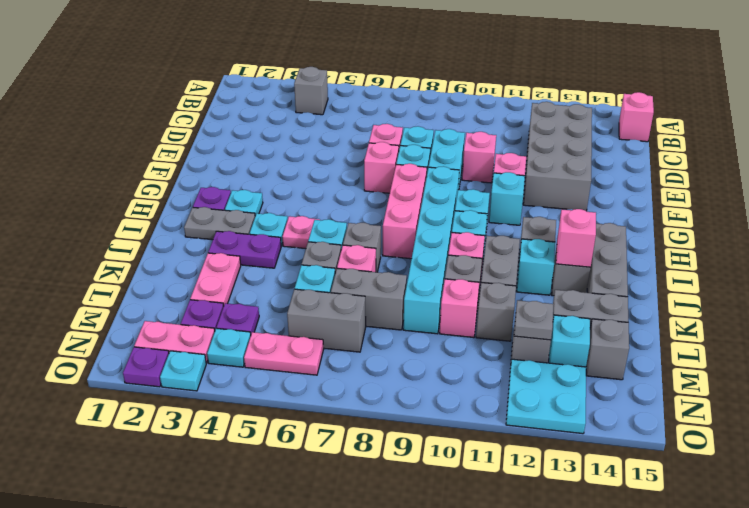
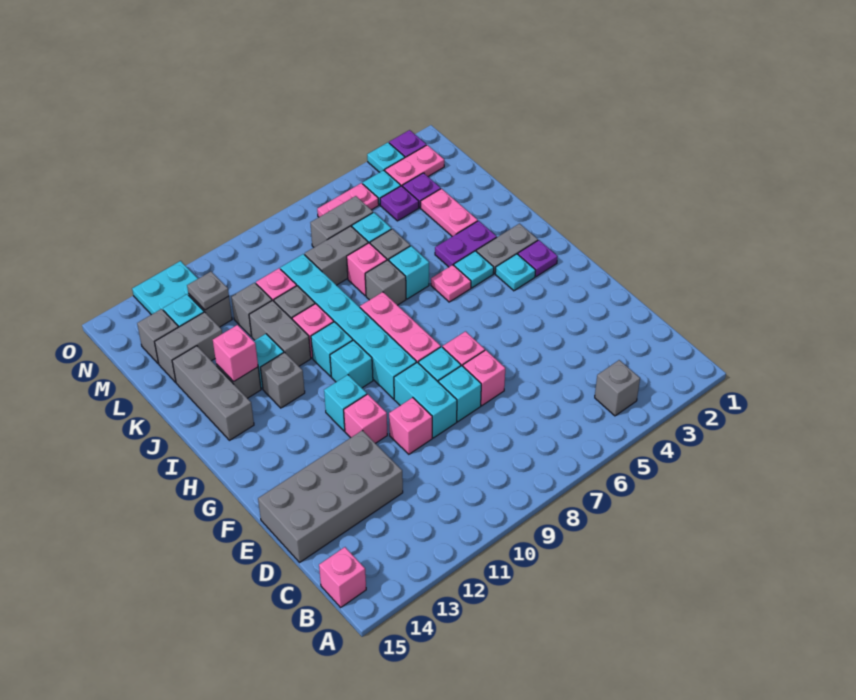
grey brick C12:F13 level 1 -> grey brick D12:E15 level 1

